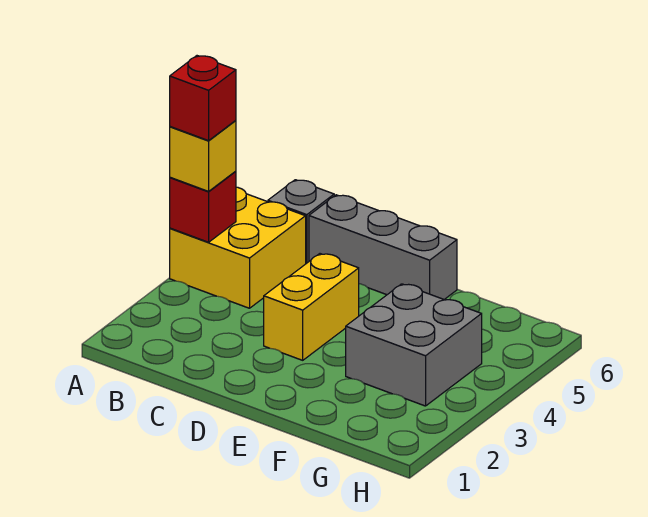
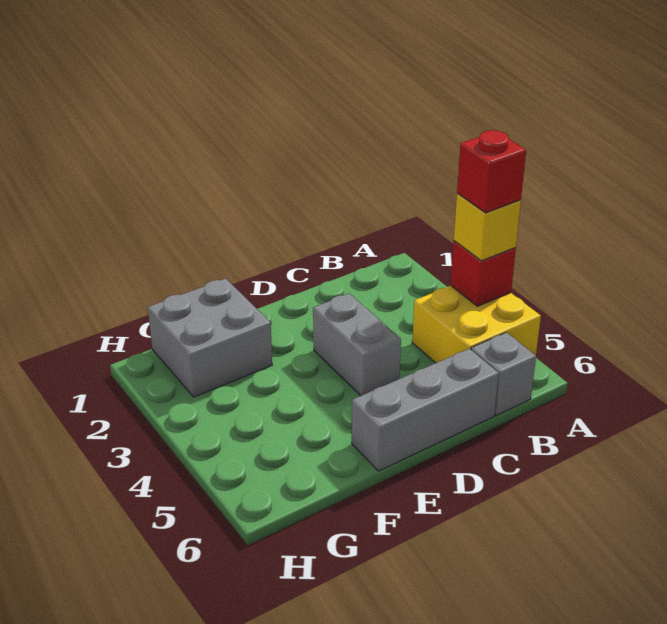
yellow brick D3:D4 level 1 -> grey brick D3:D4 level 1
grey brick F3:G4 level 1 -> grey brick F1:G2 level 1

